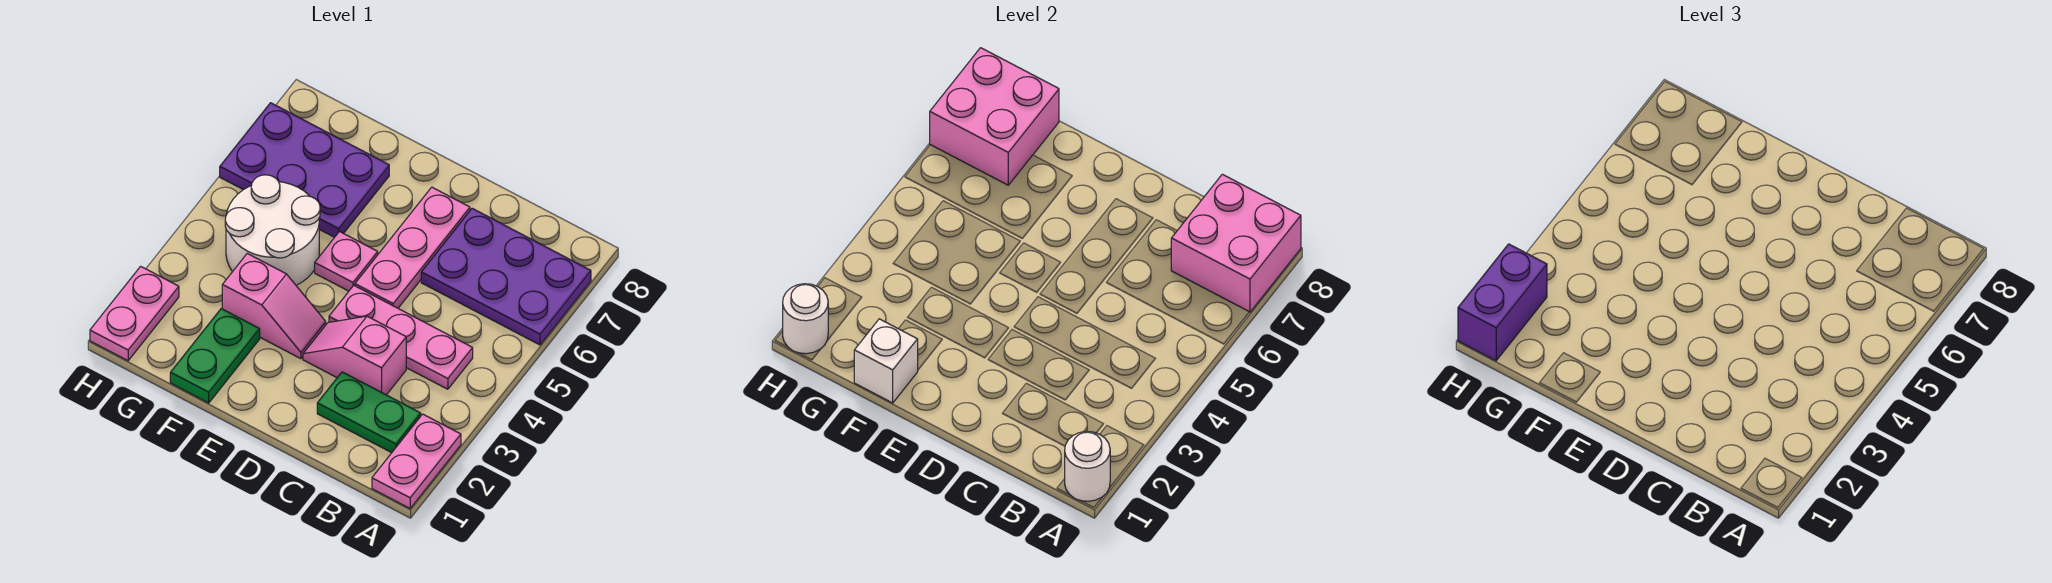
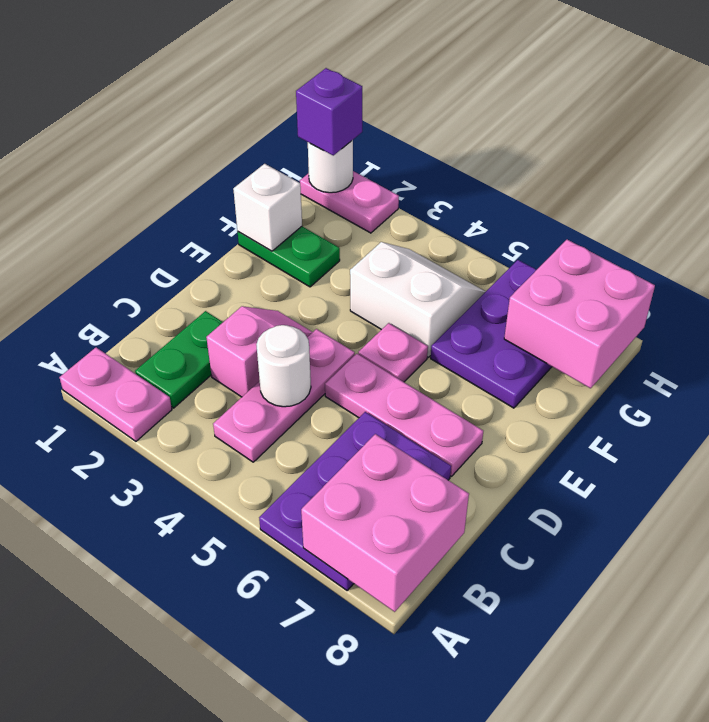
white round brick A1 level 2 -> white round brick C4 level 2
pink slope E3:F3 level 1 top F -> none
white round brick F4:G5 level 1 -> white slope F4:G5 level 1 top F
purple brick H1:H2 level 3 -> purple brick H1 level 3

